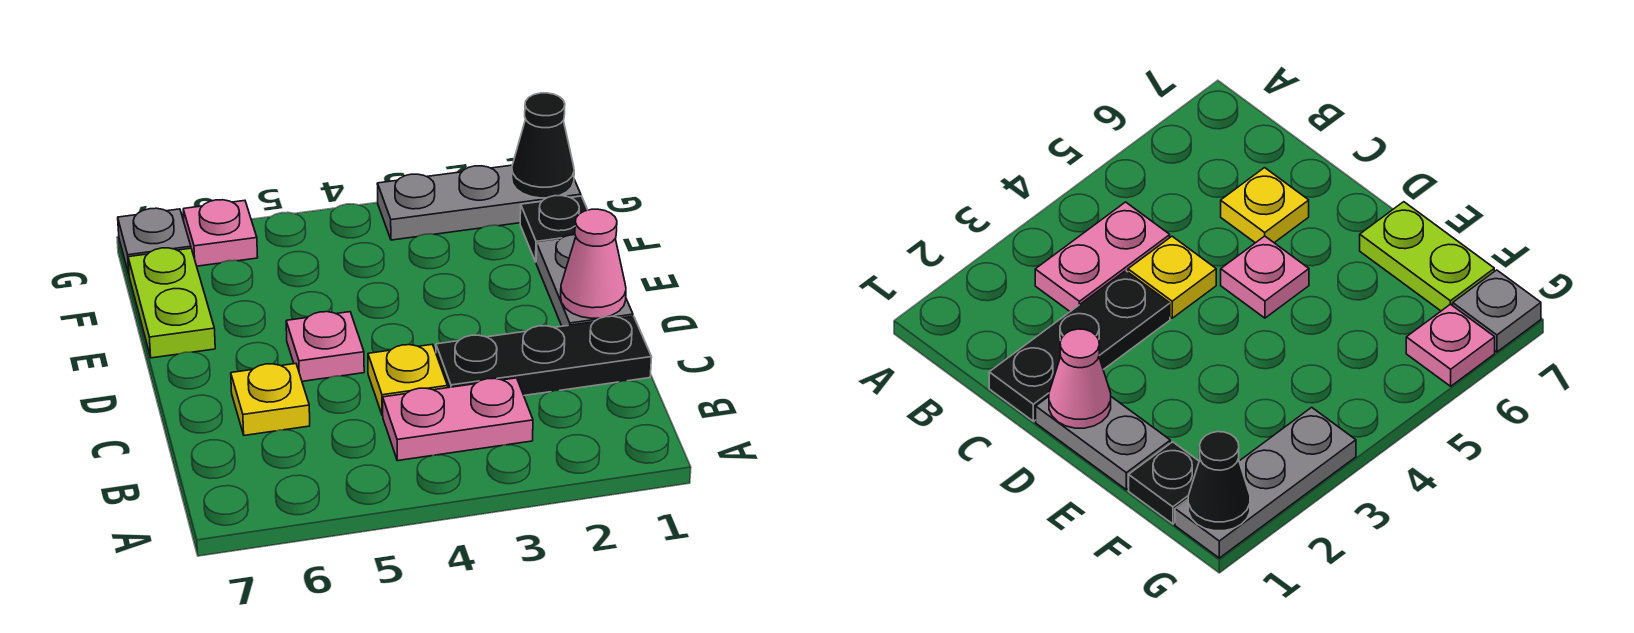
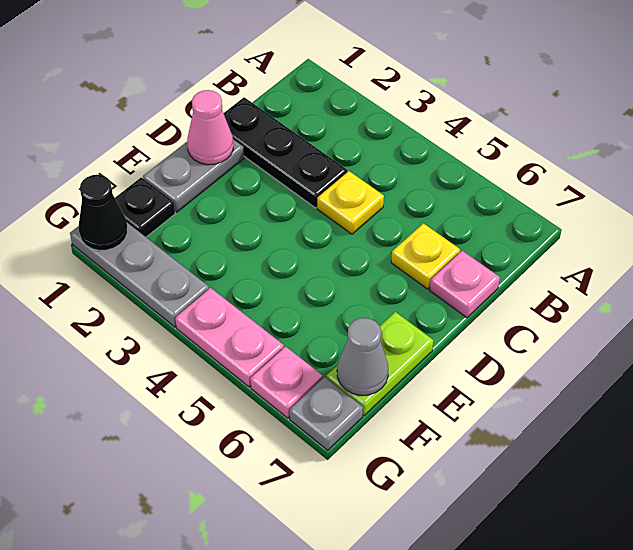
pink plate B3:B4 level 1 -> pink plate G4:G5 level 1
pink plate D5 level 1 -> pink plate C7 level 1
none -> grey cone F7 level 2

